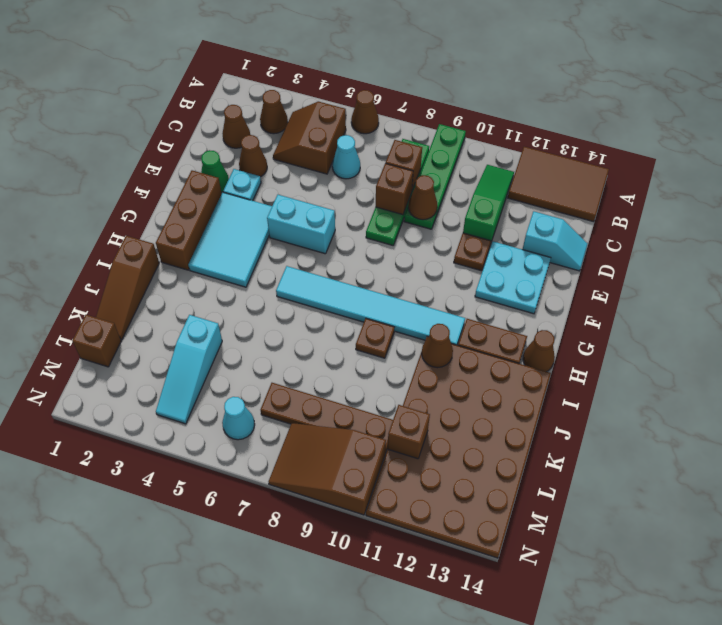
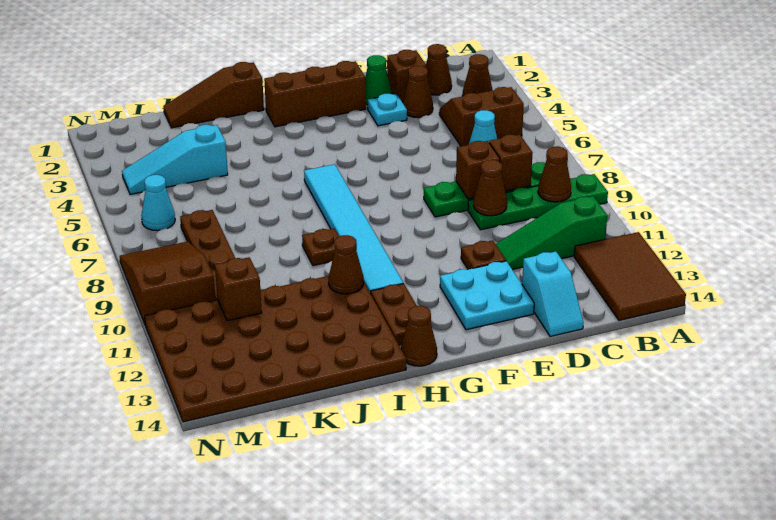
brown cone A6 level 1 -> brown cone B9 level 2
green slope B11:D11 level 1 top D -> green slope B11:D11 level 1 top B
cyan tile F3:H4 level 1 -> none
cyan brick F5:F6 level 1 -> none
brown brick L1 level 1 -> brown brick D2 level 1

